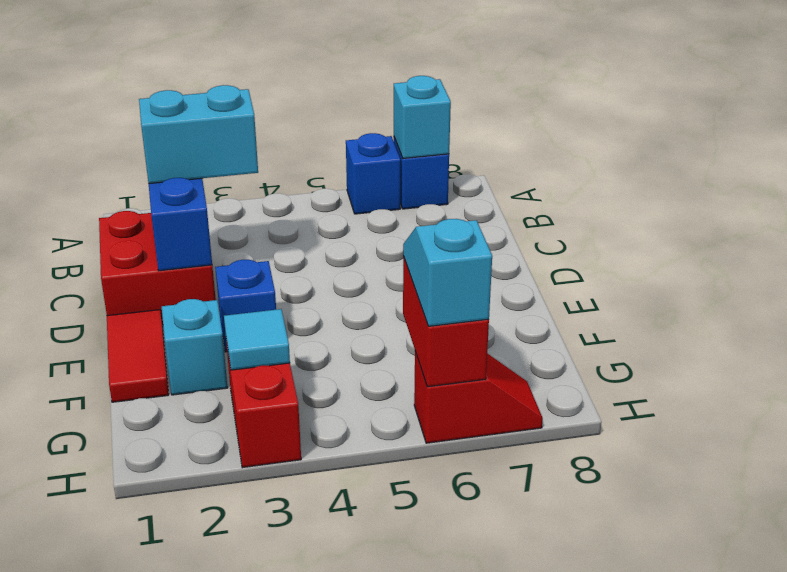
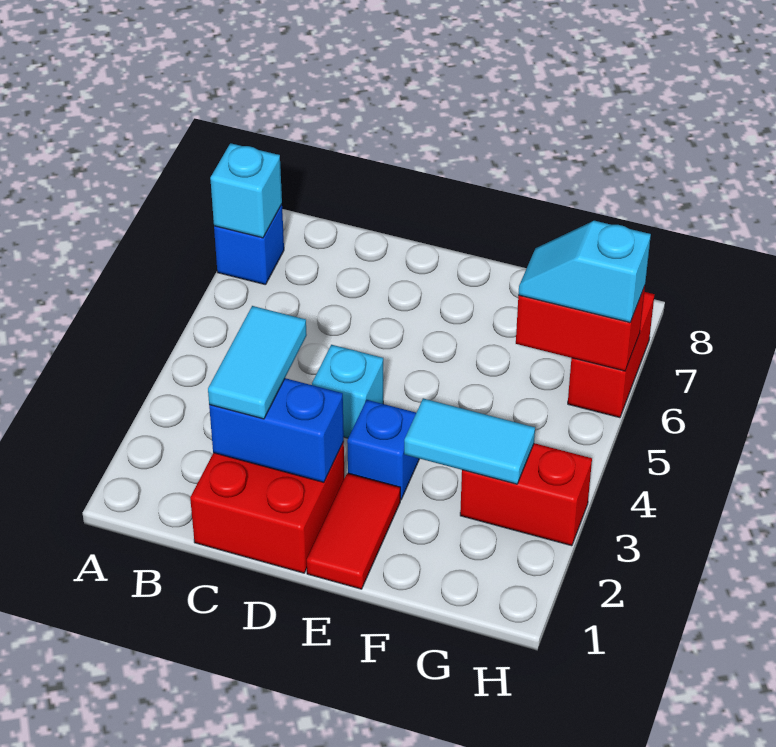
blue brick A6 level 1 -> none
cyan brick C2:C3 level 3 -> cyan tile C2:C3 level 3
red tile E1:F1 level 1 -> red tile E1:E2 level 1
cyan brick F2 level 1 -> cyan brick D4 level 1
cyan tile G3 level 2 -> cyan tile F3:G3 level 2
red slope H6:H7 level 1 top 6 -> red brick H6:H7 level 1

